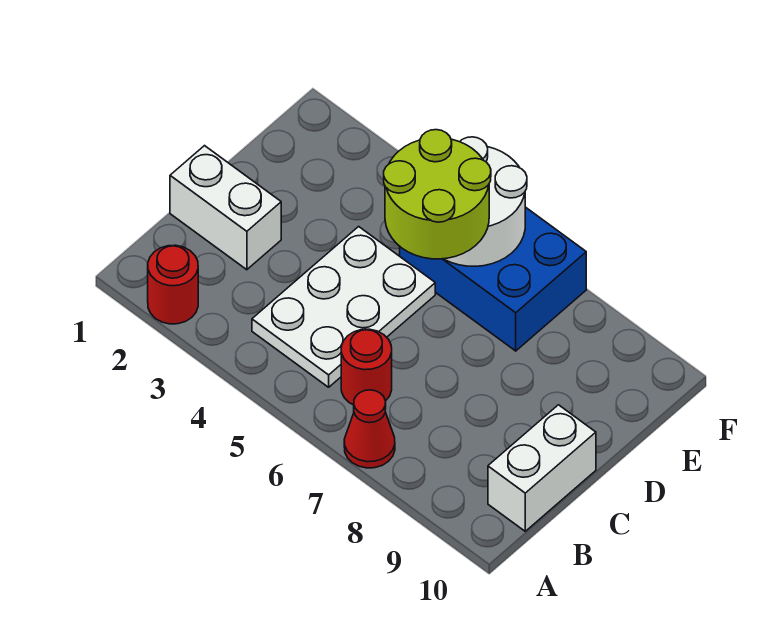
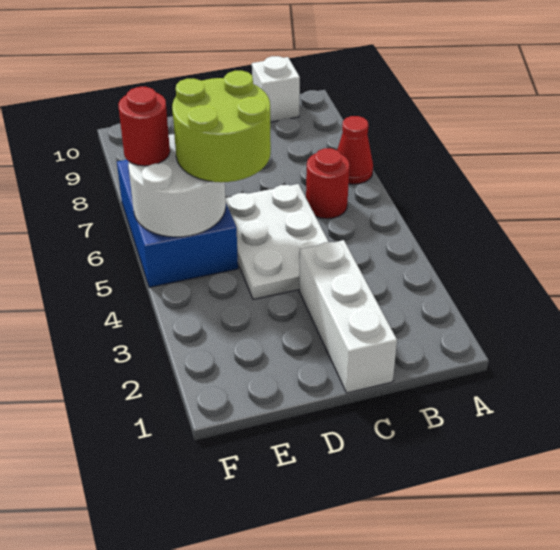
red round brick A2 level 1 -> red round brick F6 level 3
white plate B4:D5 level 1 -> white plate C4:D6 level 1
white brick B10:C10 level 1 -> white brick B10 level 1
white brick C1:C2 level 1 -> white brick C1:C3 level 1

